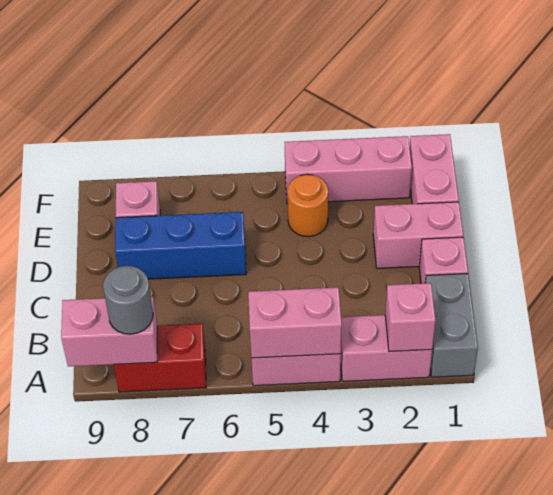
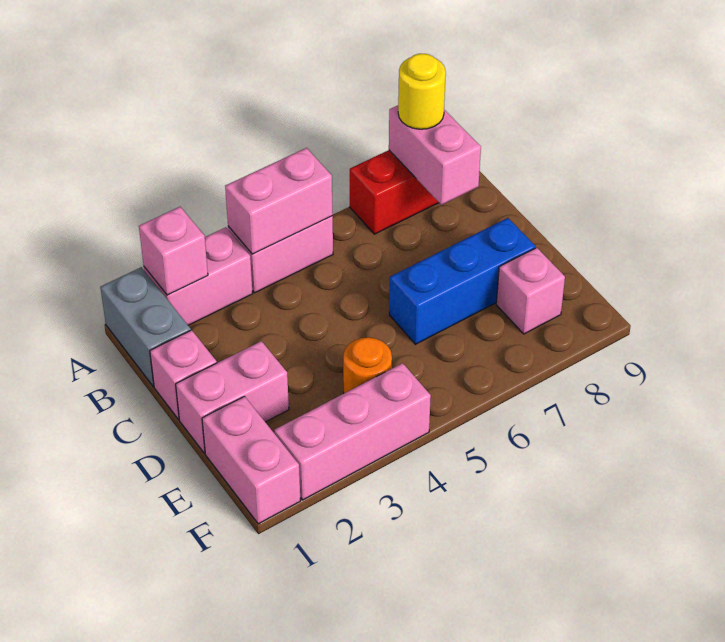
pink brick A8:A9 level 2 -> pink brick A8:B8 level 2
grey round brick A8 level 3 -> yellow round brick A8 level 3

